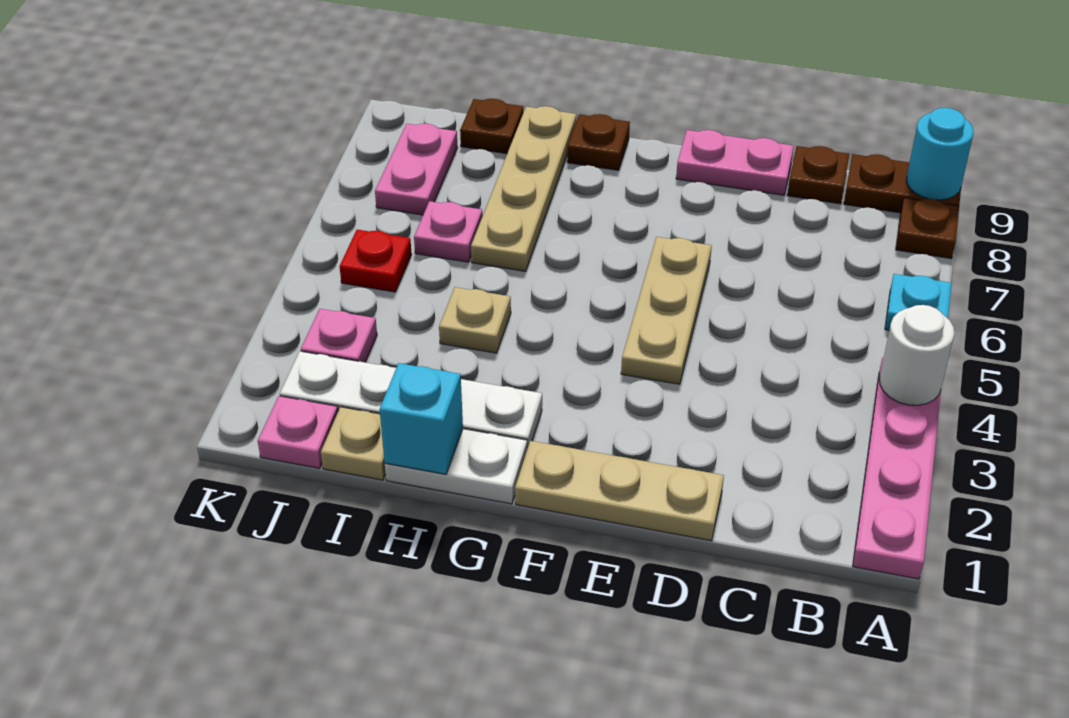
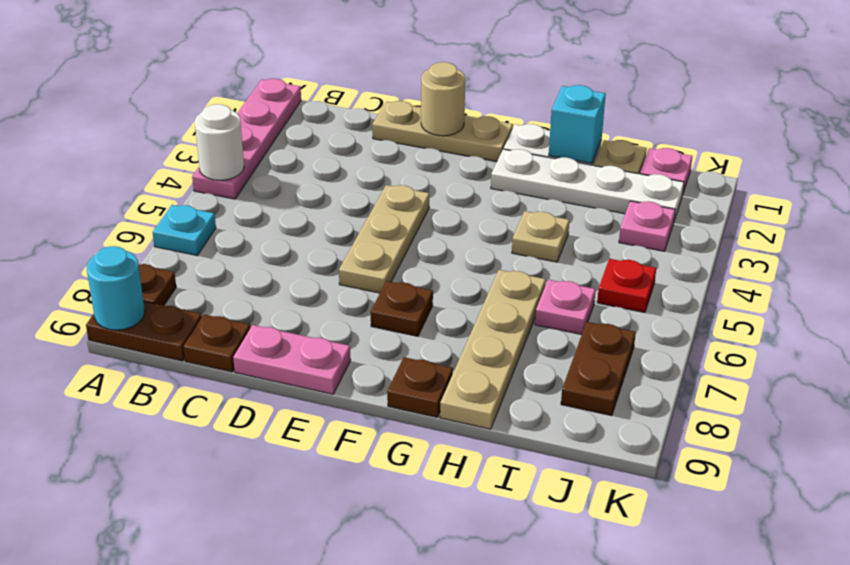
none -> tan round brick E1 level 2
brown plate I9 level 1 -> brown plate F7 level 1
pink plate J7:J8 level 1 -> brown plate J7:J8 level 1

